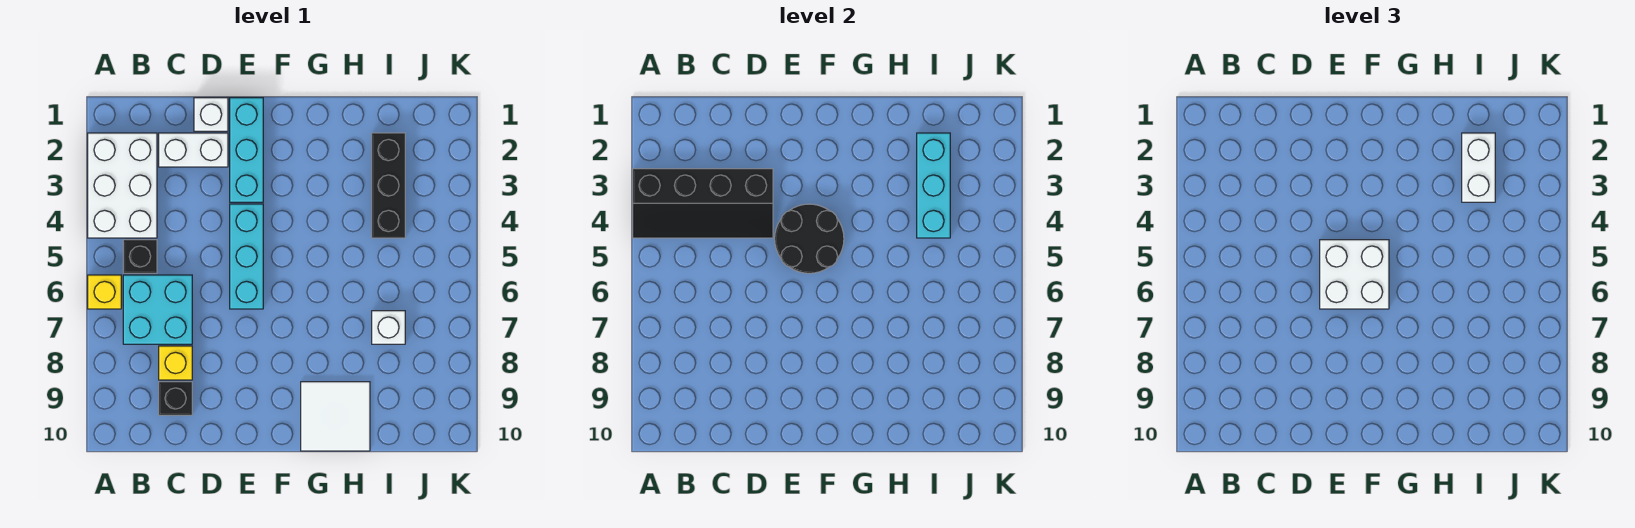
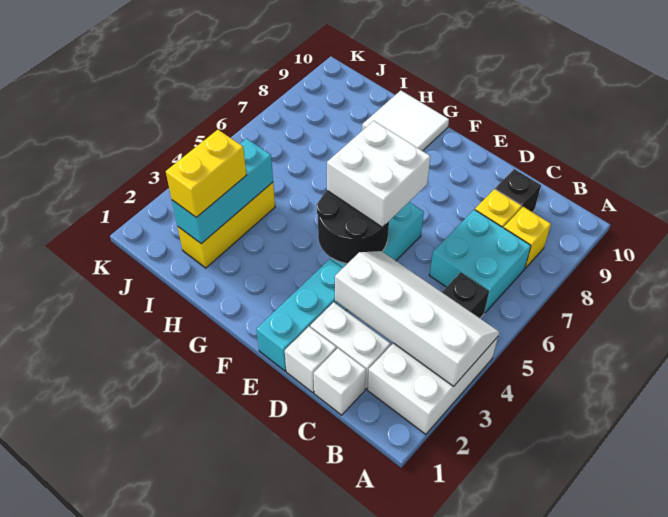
black slope A3:D4 level 2 top 3 -> white slope A3:D4 level 2 top 3
yellow brick A6 level 1 -> yellow brick B8 level 1
black brick I2:I4 level 1 -> yellow brick I2:I4 level 1
white brick I2:I3 level 3 -> yellow brick I2:I3 level 3
white brick I7 level 1 -> white brick C1 level 1

